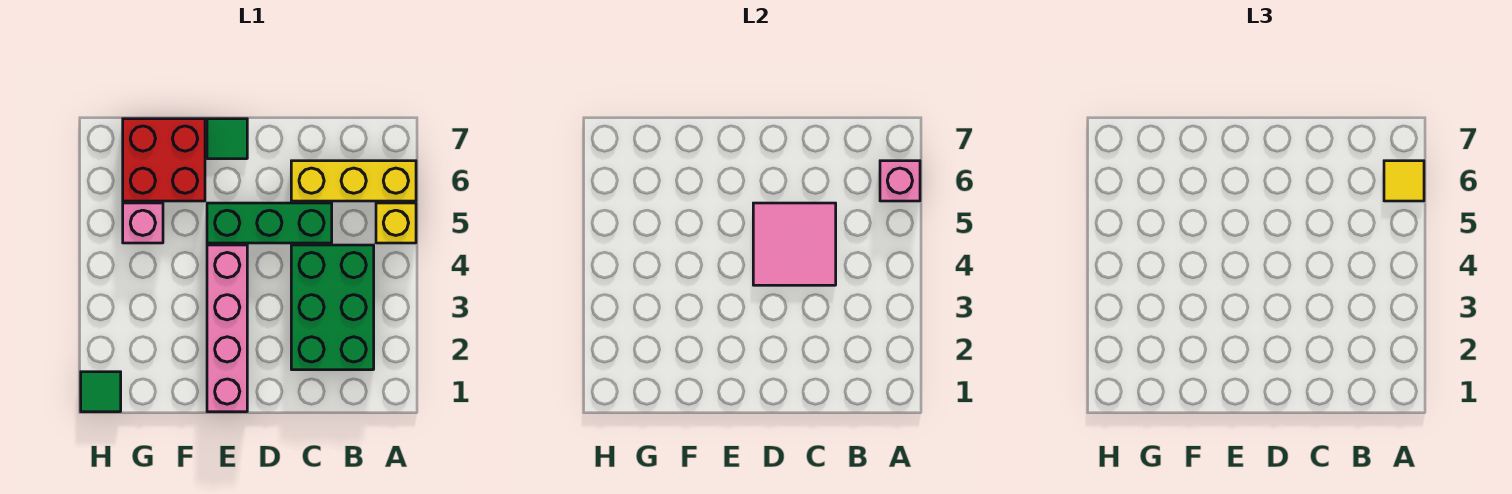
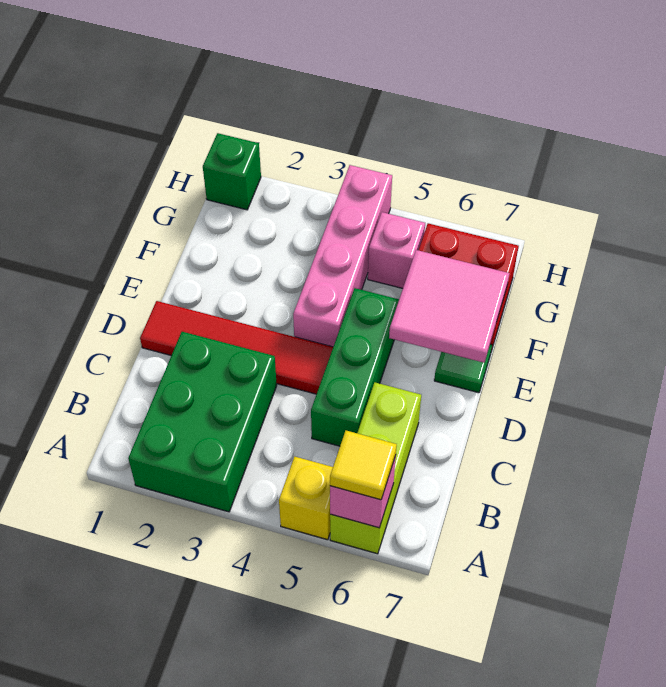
yellow brick A6:C6 level 1 -> lime brick A6:C6 level 1
green brick B2:C4 level 1 -> green brick A2:C3 level 1
pink tile C4:D5 level 2 -> pink tile E6:F7 level 2
none -> red tile D1:D4 level 1
pink brick E1:E4 level 1 -> pink brick E4:H4 level 1
green tile H1 level 1 -> green brick H1 level 1

